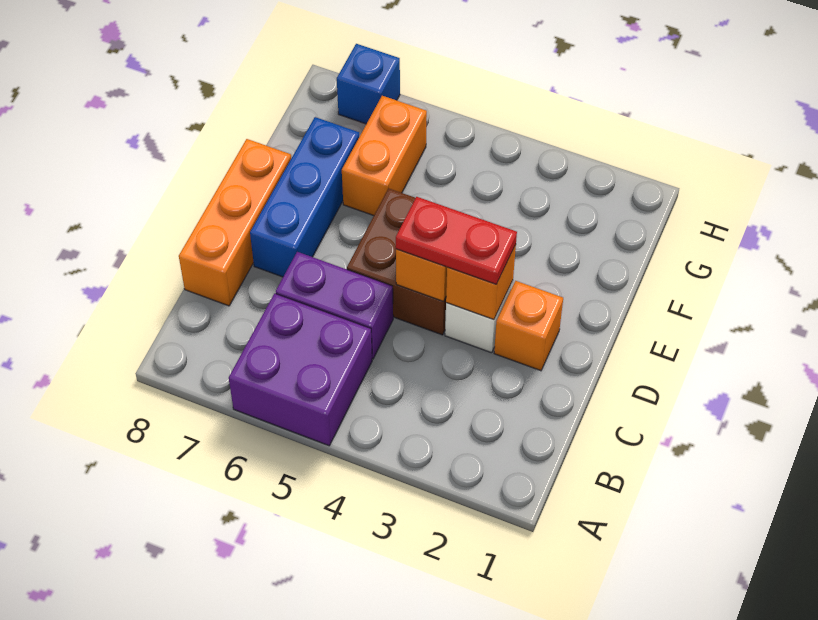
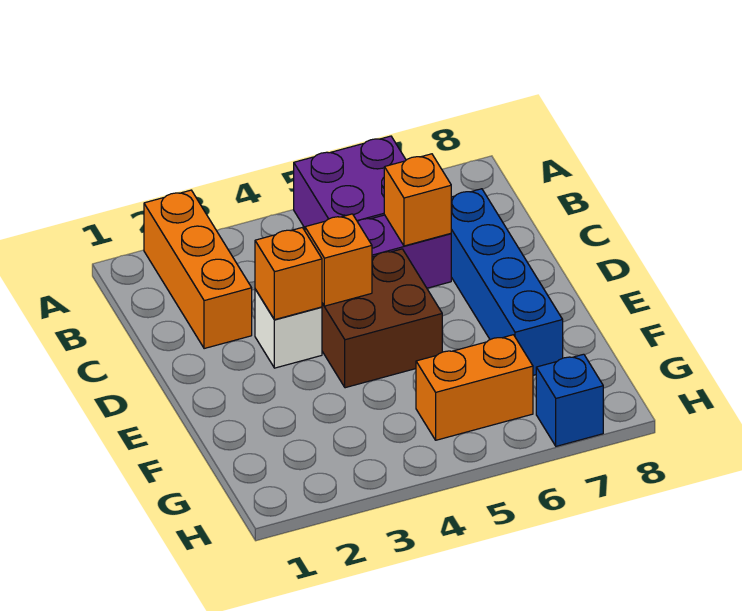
orange brick C8:E8 level 1 -> orange brick A2:C2 level 1
orange brick D2 level 1 -> orange brick C6 level 2
red plate D3:D4 level 3 -> none
blue brick D7:F7 level 1 -> blue brick C7:F7 level 1
orange brick F6:G6 level 1 -> orange brick G5:G6 level 1

